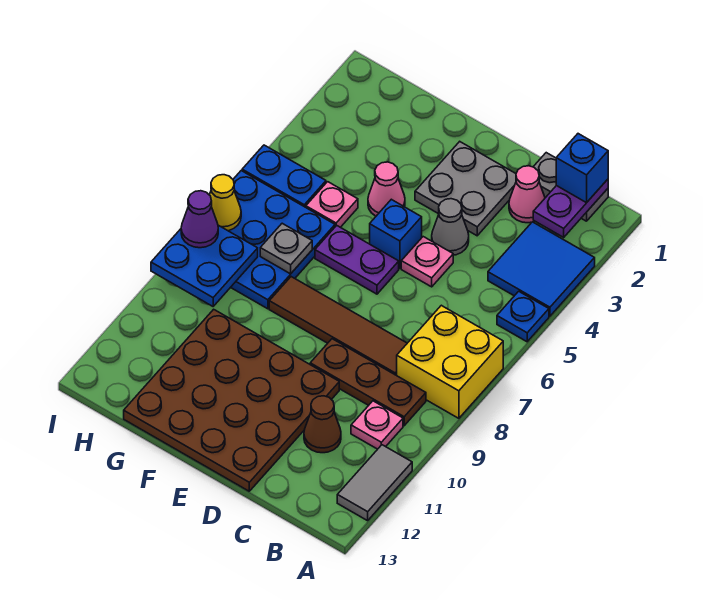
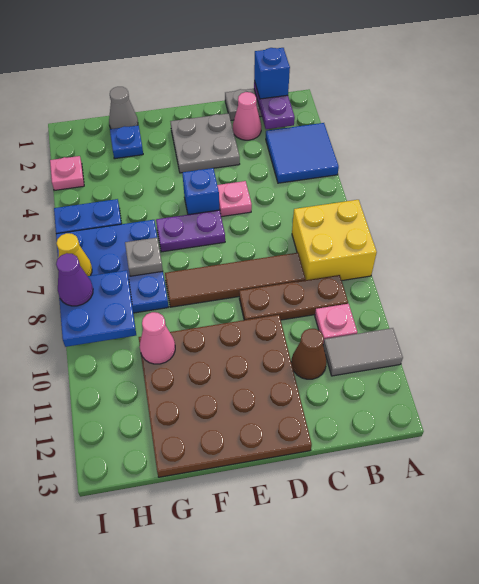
blue plate A5 level 1 -> blue plate G2 level 1
grey tile A11:A12 level 1 -> grey tile A11:B11 level 1
grey cone D4 level 1 -> grey cone G1 level 1
pink cone F4 level 1 -> pink cone G10 level 2
pink plate G5 level 1 -> pink plate I3 level 1

